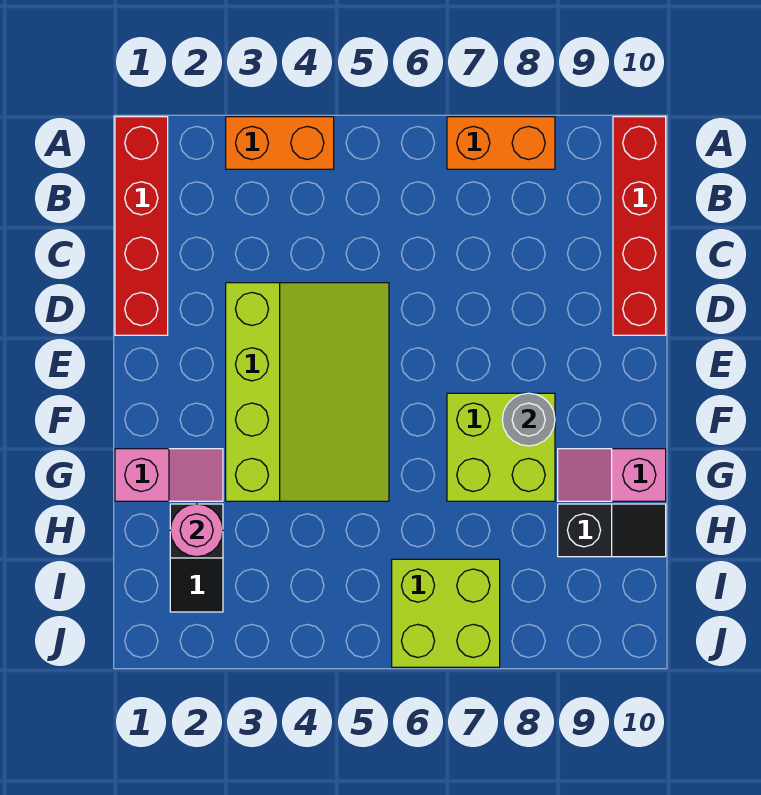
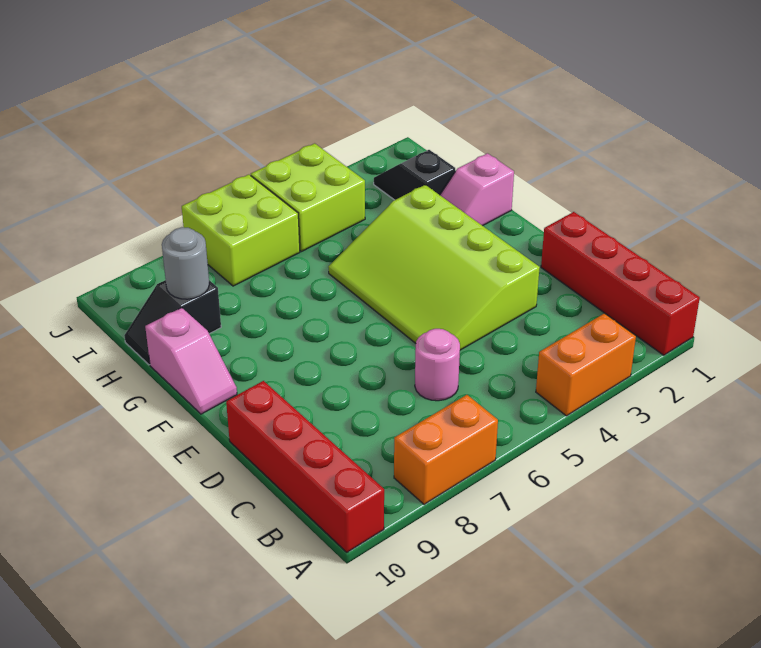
lime brick F7:G8 level 1 -> lime brick I4:J5 level 1
grey round brick F8 level 2 -> grey round brick H9 level 2
pink slope G9:G10 level 1 top 10 -> pink slope F10:G10 level 1 top G
pink round brick H2 level 2 -> pink round brick C6 level 1

